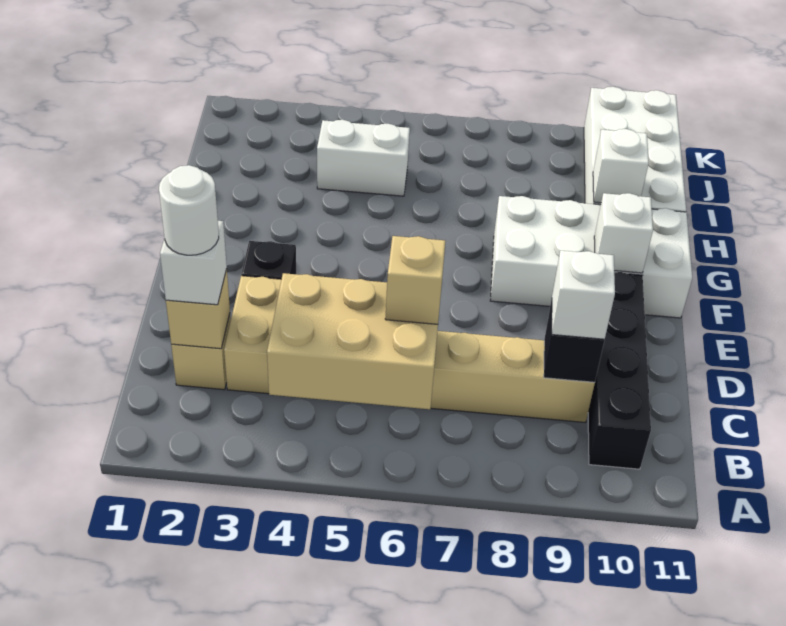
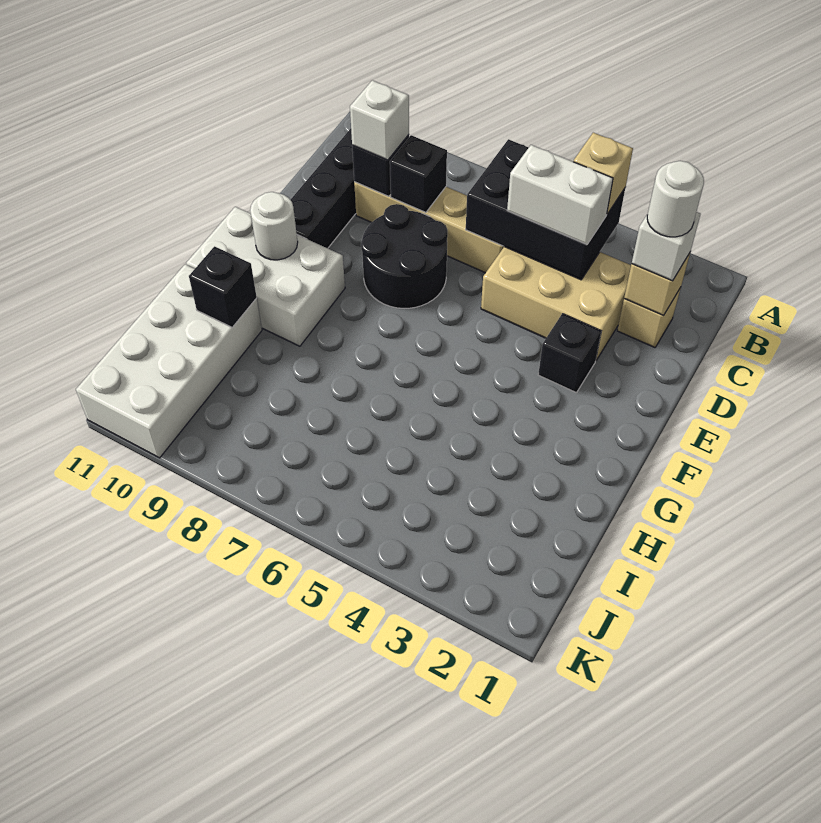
tan brick B4:C6 level 2 -> black brick B4:C6 level 2
tan brick C6 level 3 -> tan brick B4 level 3
none -> black brick C8 level 2
none -> black round brick D7:E8 level 1
white brick F8:G11 level 1 -> white brick F9:G11 level 1
white brick F10 level 2 -> white round brick F10 level 2
white brick H10 level 2 -> black brick H10 level 2
white brick I4:I5 level 1 -> white brick C4:C5 level 3

